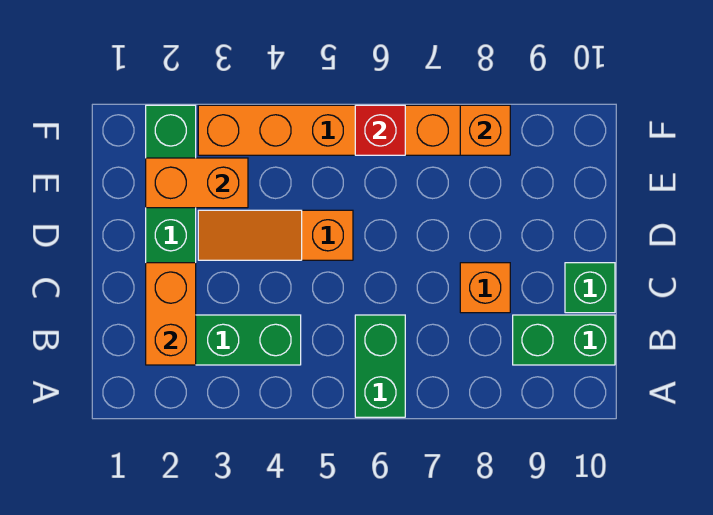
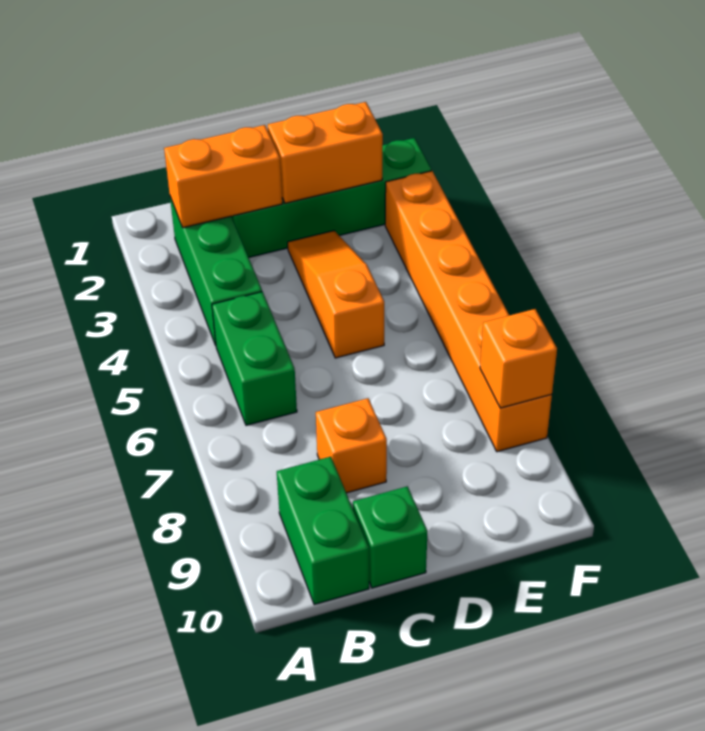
green brick A6:B6 level 1 -> green brick B5:B6 level 1
orange brick E2:E3 level 2 -> orange brick D2:E2 level 2
red brick F6 level 2 -> none

